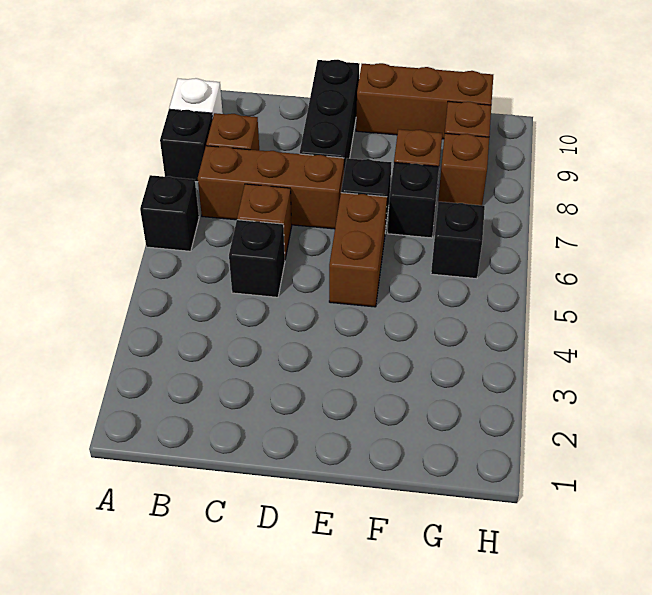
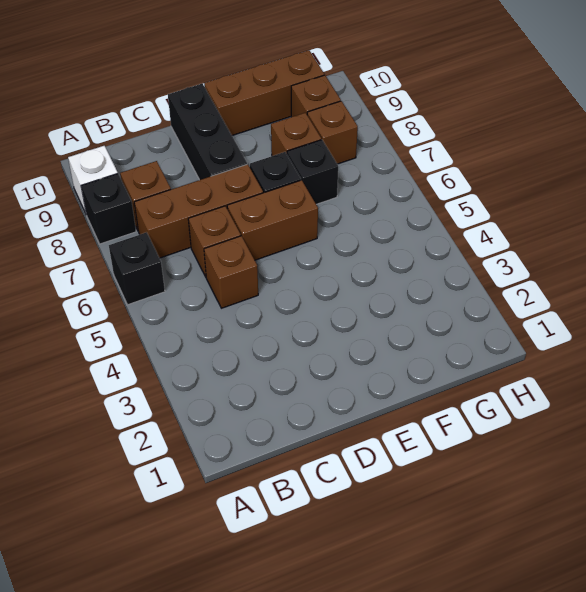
black brick C5 level 1 -> brown brick C5 level 1
brown brick E5:E6 level 1 -> brown brick D6:E6 level 1
black brick G6 level 1 -> none

